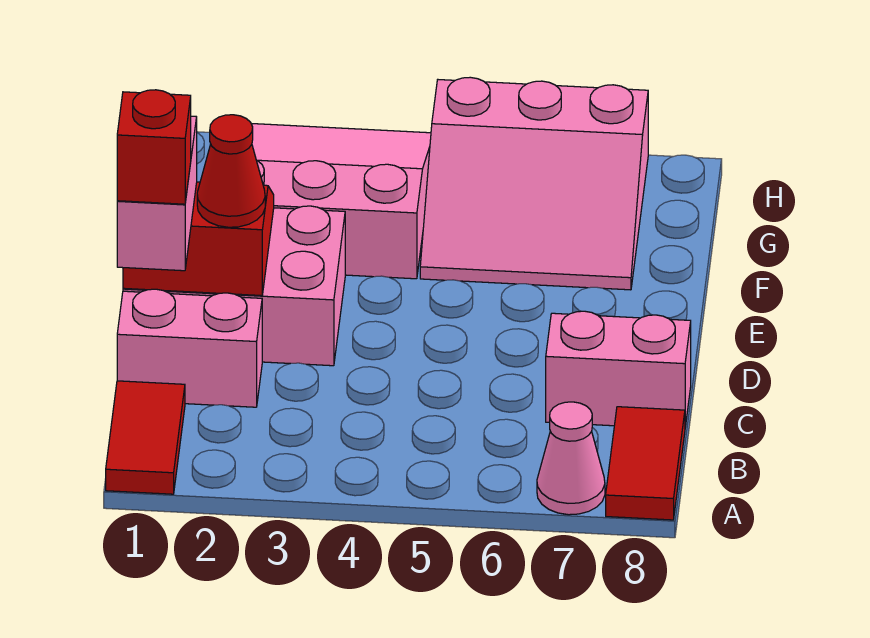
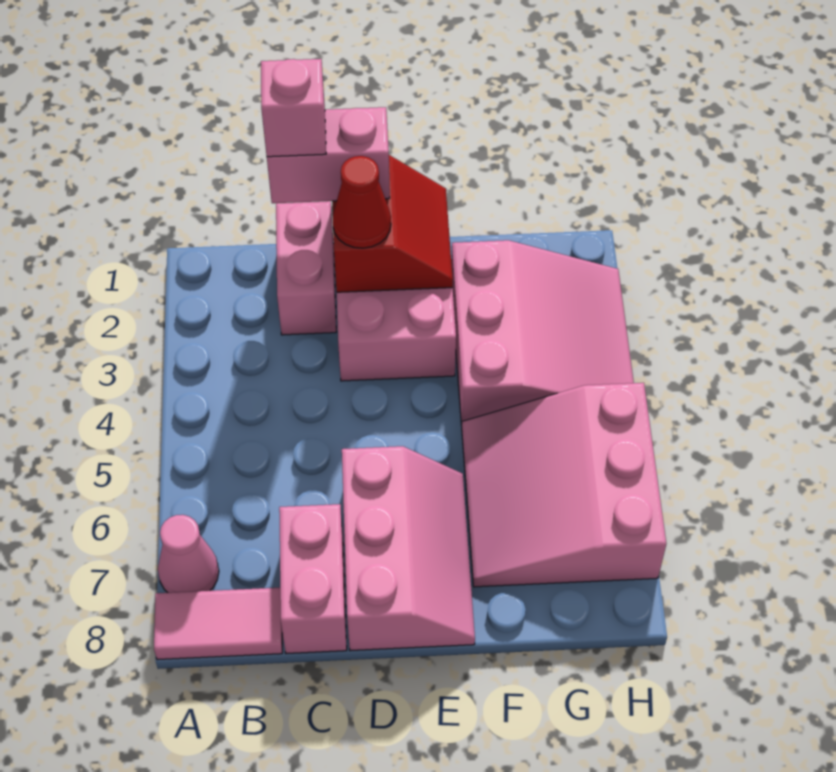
red tile A1:B1 level 1 -> none
red tile A8:B8 level 1 -> pink tile A8:B8 level 1
red brick C1 level 4 -> pink brick C1 level 4
none -> pink slope D6:E8 level 1 top D

